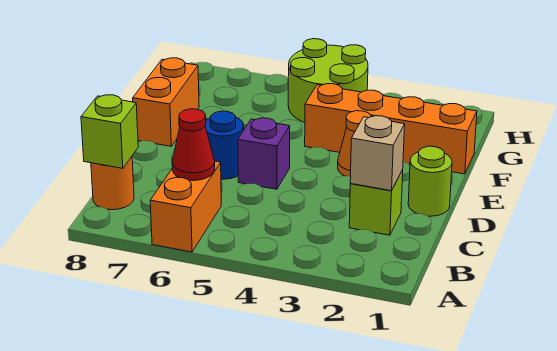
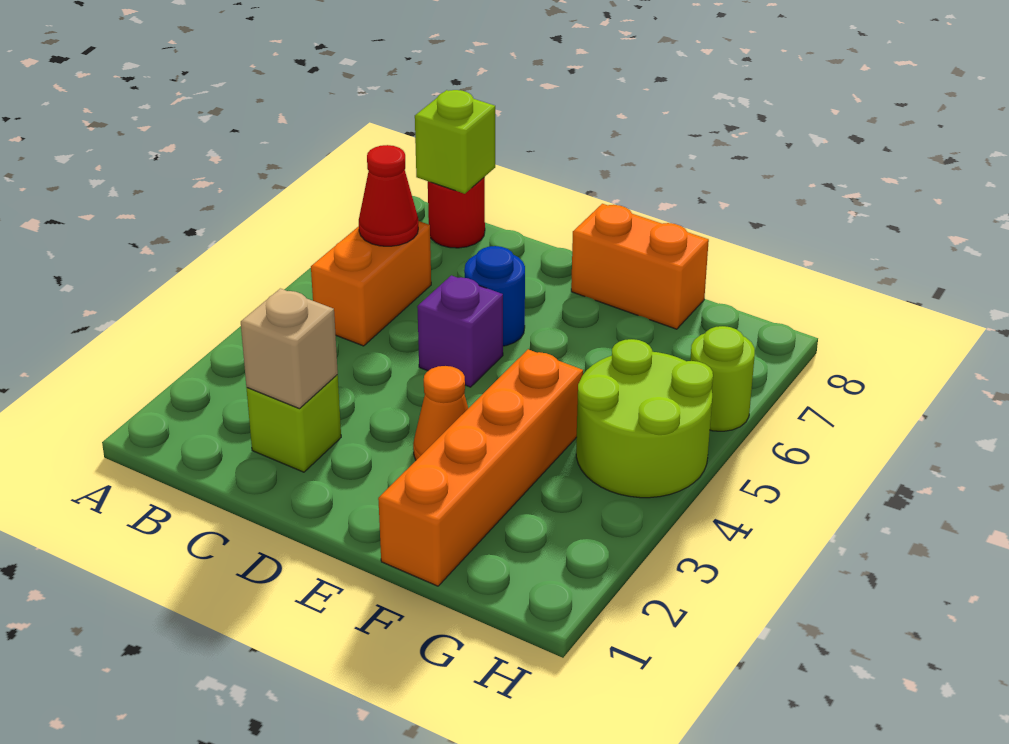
orange brick A6:B6 level 1 -> orange brick B5:B6 level 1
orange round brick B8 level 1 -> red round brick B8 level 1
lime round brick D1 level 1 -> lime round brick H6 level 1

